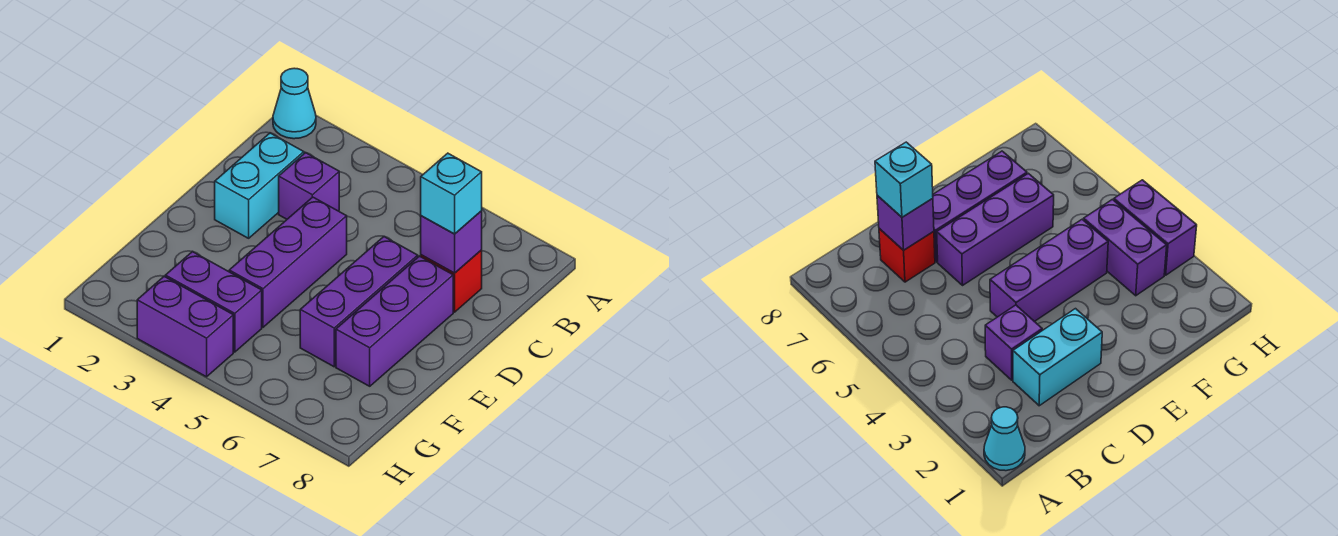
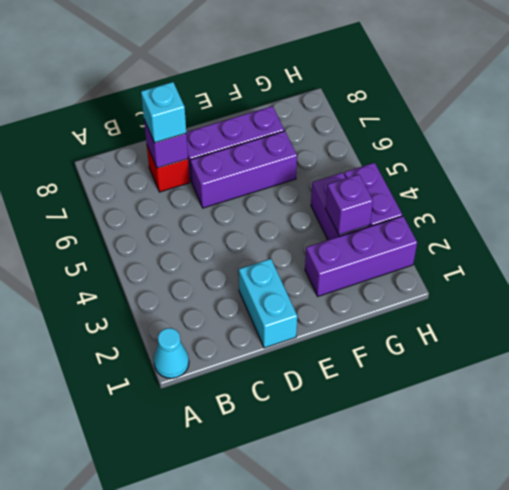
cyan brick C2:D2 level 1 -> cyan brick D1:D2 level 1
purple brick C3 level 1 -> purple brick G3 level 2
purple brick D4:F4 level 1 -> purple brick F2:H2 level 1

